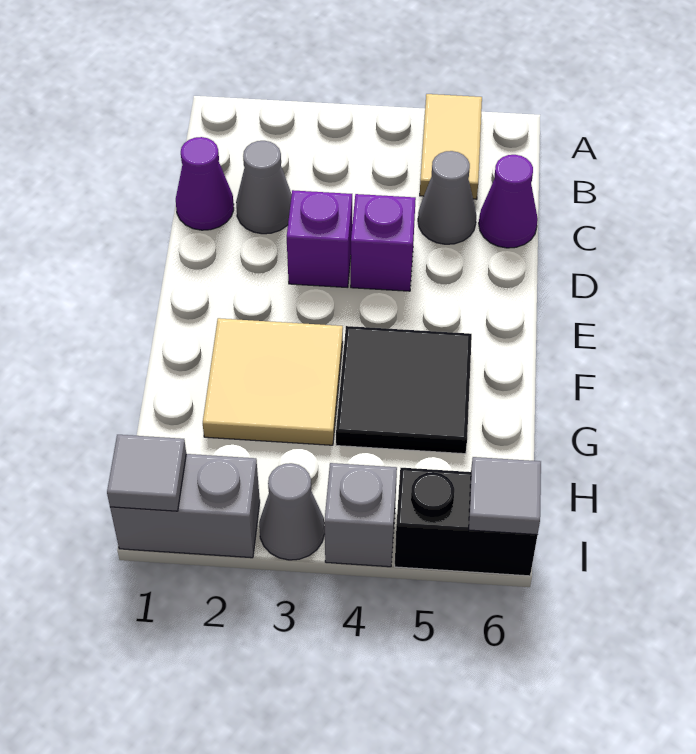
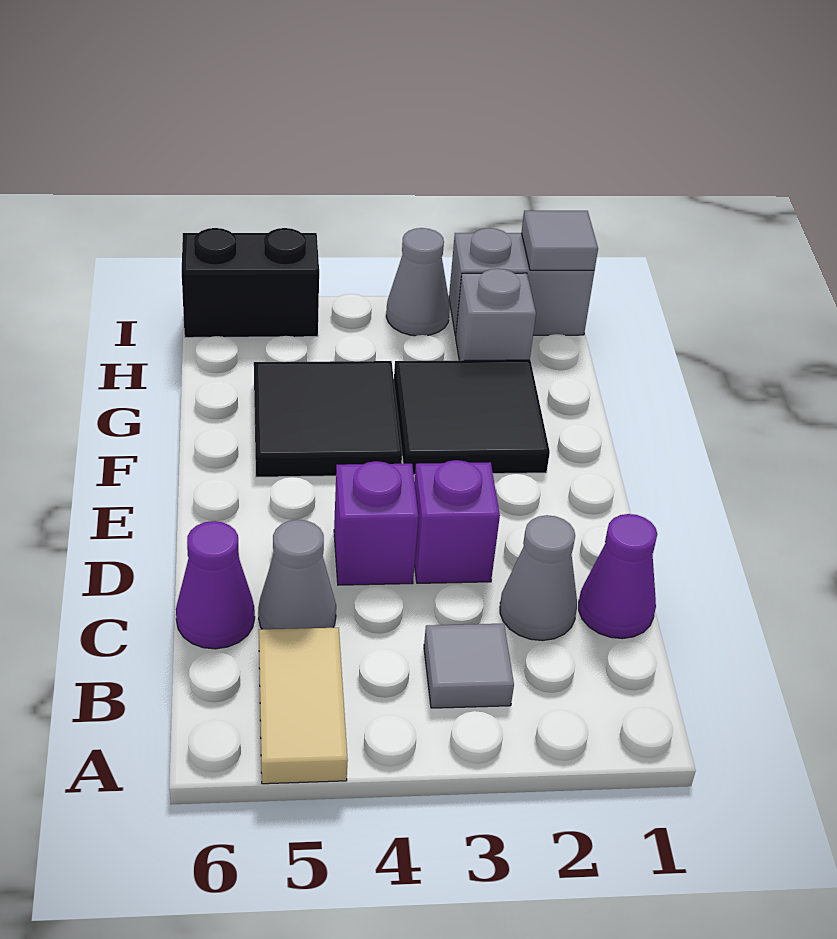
tan tile F2:G3 level 1 -> black tile F2:G3 level 1
grey brick I4 level 1 -> grey brick H2 level 1
grey tile I6 level 2 -> grey tile B3 level 1

